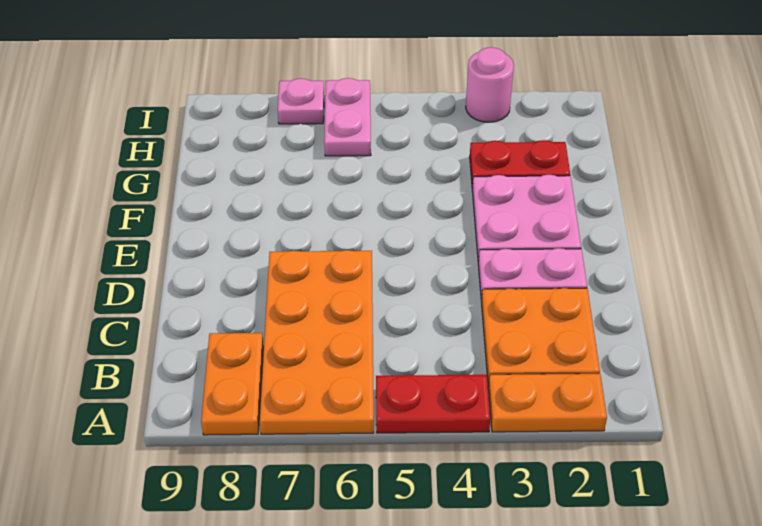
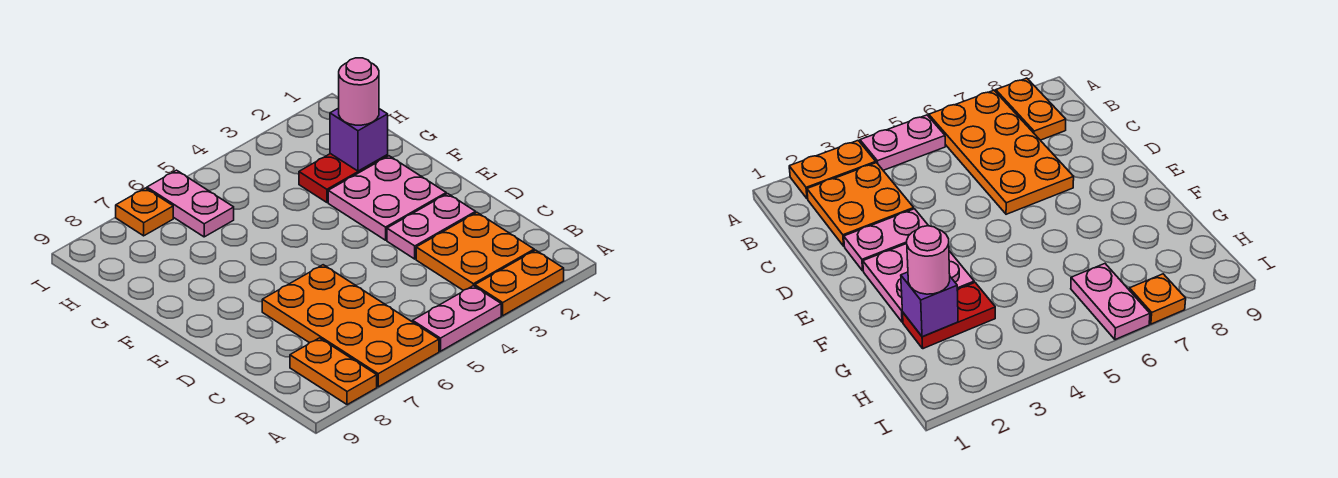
red plate A4:A5 level 1 -> pink plate A4:A5 level 1
none -> purple brick G2 level 2
pink round brick I3 level 1 -> pink round brick G2 level 3
pink plate I7 level 1 -> orange plate I7 level 1

